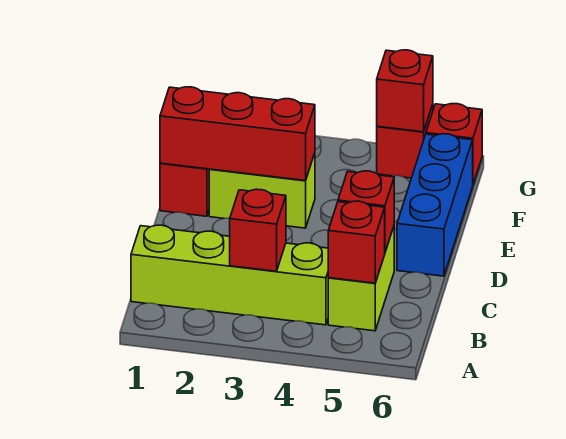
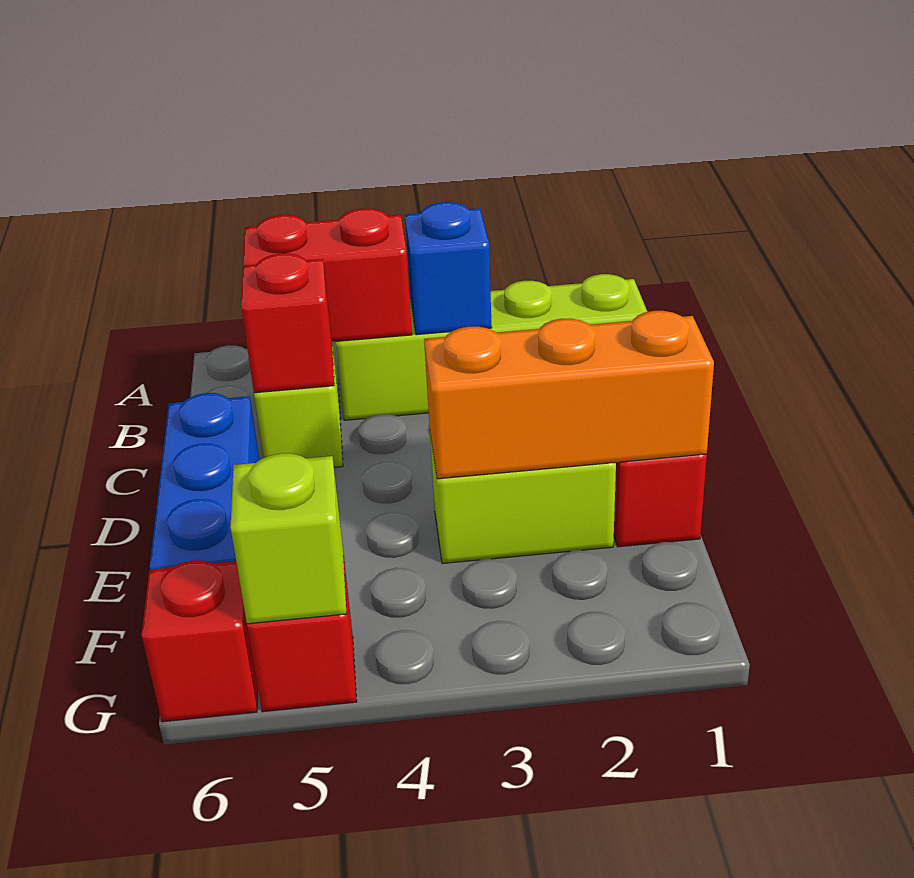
red brick B3 level 2 -> blue brick B3 level 2
red brick B5 level 2 -> red brick B4:B5 level 2
red brick E1:E3 level 2 -> orange brick E1:E3 level 2
red brick G5 level 2 -> lime brick G5 level 2

